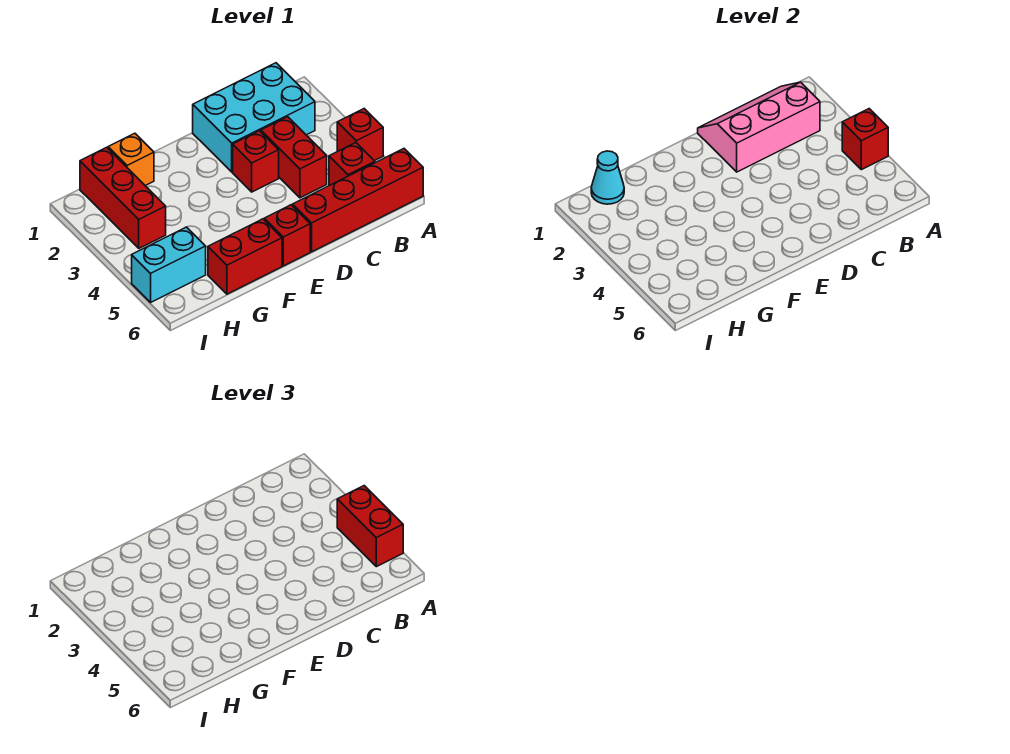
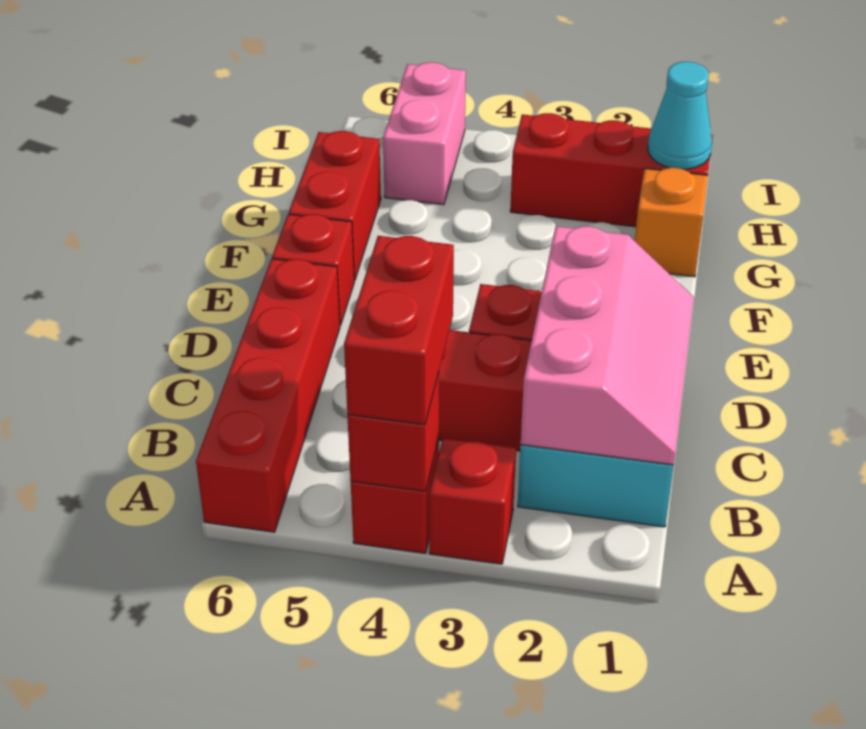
red brick A4:A5 level 3 -> red brick A4:B4 level 3
red brick B5 level 1 -> red brick A3 level 1
cyan brick H5:I5 level 1 -> pink brick H5:I5 level 1

